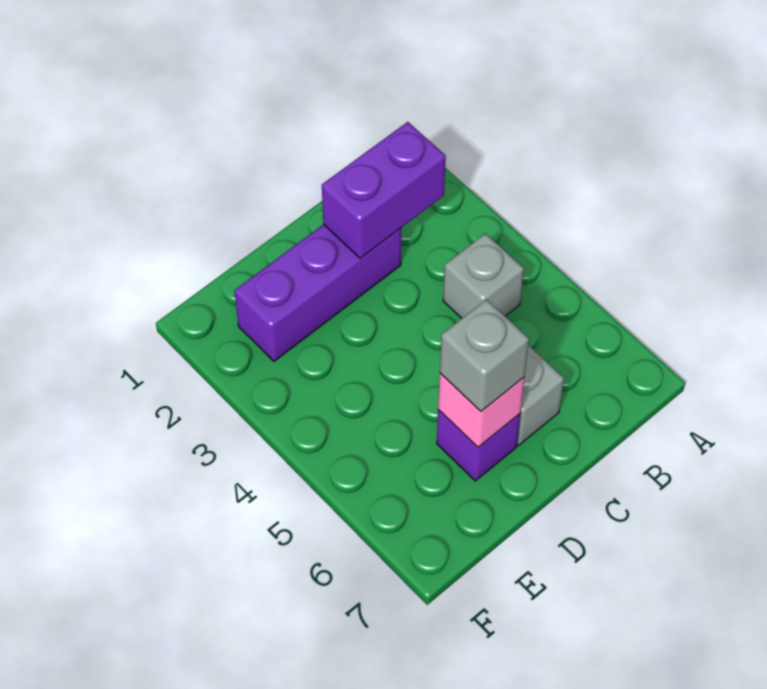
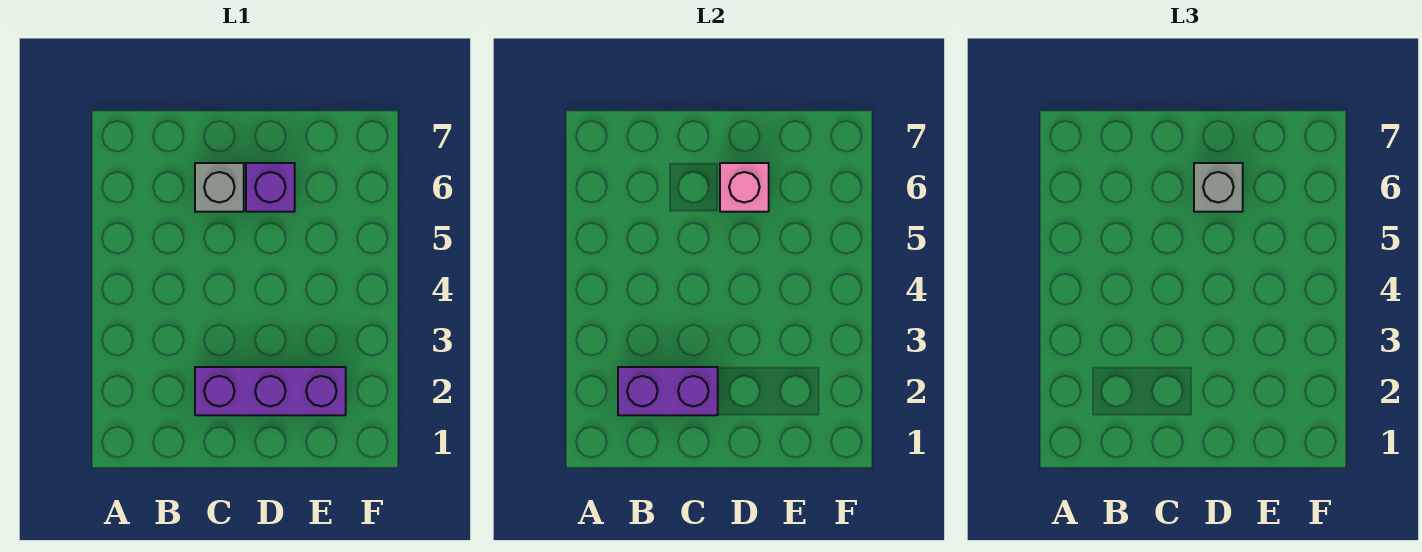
grey brick B4 level 1 -> none

